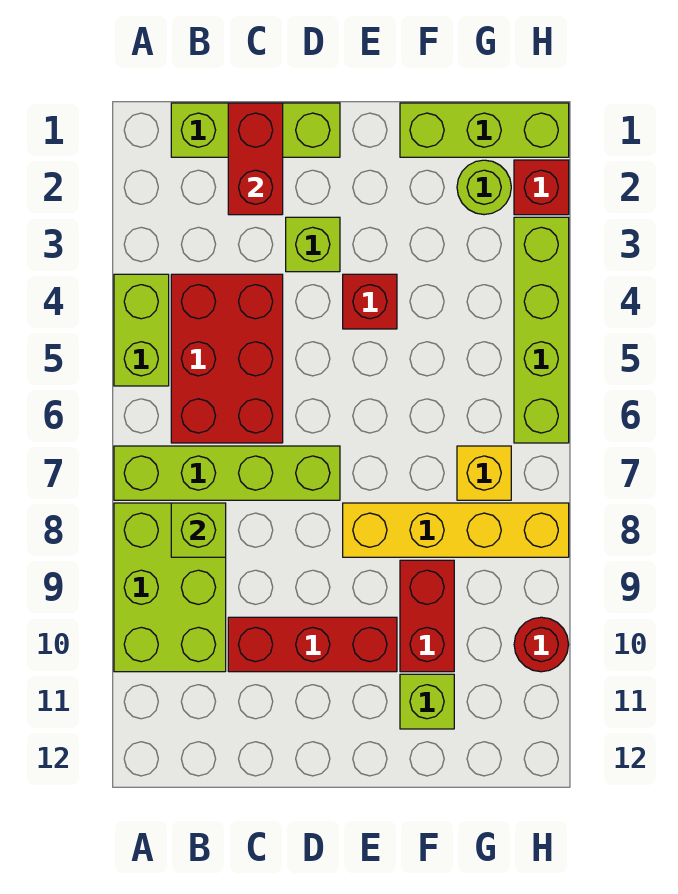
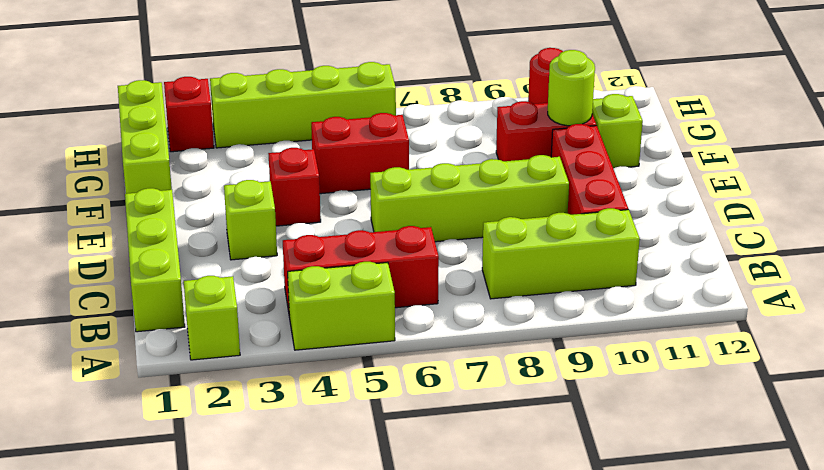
lime brick A7:D7 level 1 -> lime brick D6:D9 level 1
lime brick A8:B10 level 1 -> lime brick B8:B10 level 1
red brick B4:C6 level 1 -> red brick B4:B6 level 1
lime brick B8 level 2 -> lime brick A2 level 1
red brick C1:C2 level 2 -> red brick F5:F6 level 1
yellow brick E8:H8 level 1 -> none
lime round brick G2 level 1 -> lime round brick F10 level 2
yellow brick G7 level 1 -> none

